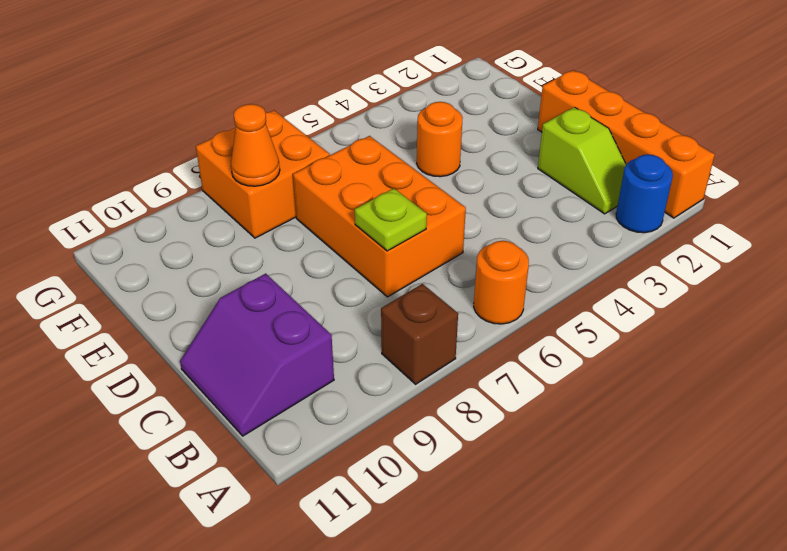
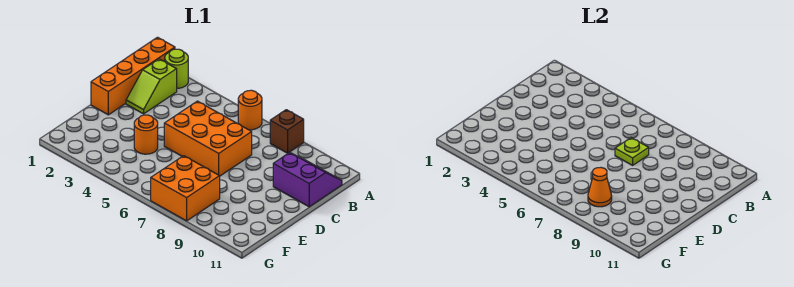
blue round brick A2 level 1 -> lime round brick A2 level 1
lime slope B2:C2 level 1 top C -> lime slope B2:C2 level 1 top B
purple slope B10:C11 level 1 top 10 -> purple slope B10:C11 level 1 top C
orange brick C6:E7 level 1 -> orange brick C5:D7 level 1

